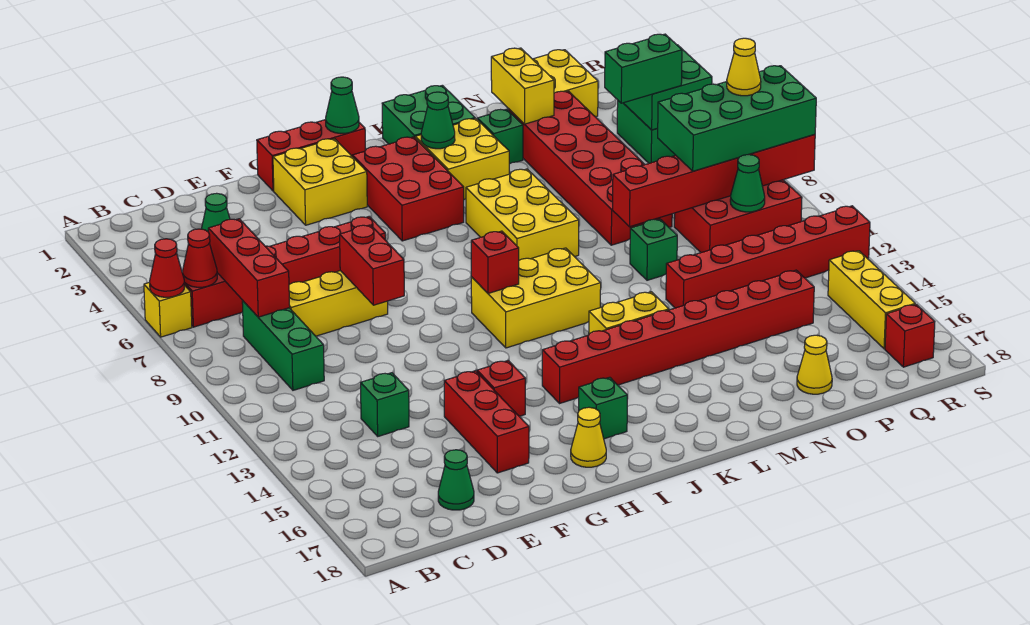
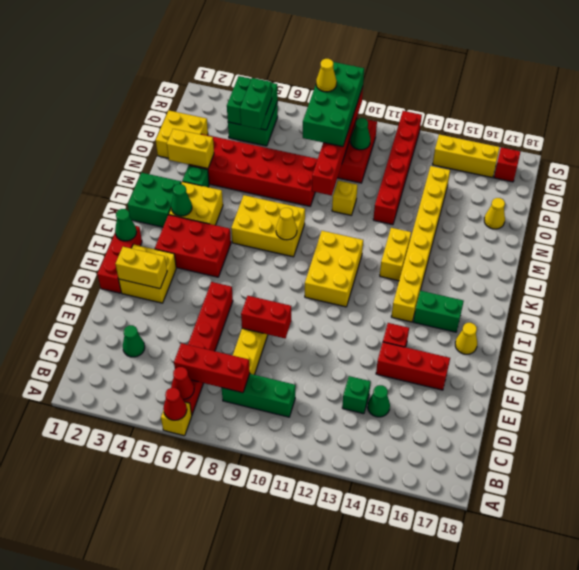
green cone D17 level 1 -> green cone D14 level 1
none -> yellow brick G2:G3 level 2
red brick I10 level 2 -> none
red brick I14:P14 level 1 -> yellow brick I14:P14 level 1
green brick I16 level 1 -> green brick I15:I16 level 1
none -> yellow cone K8 level 2
green brick N10 level 1 -> yellow brick N10 level 1

